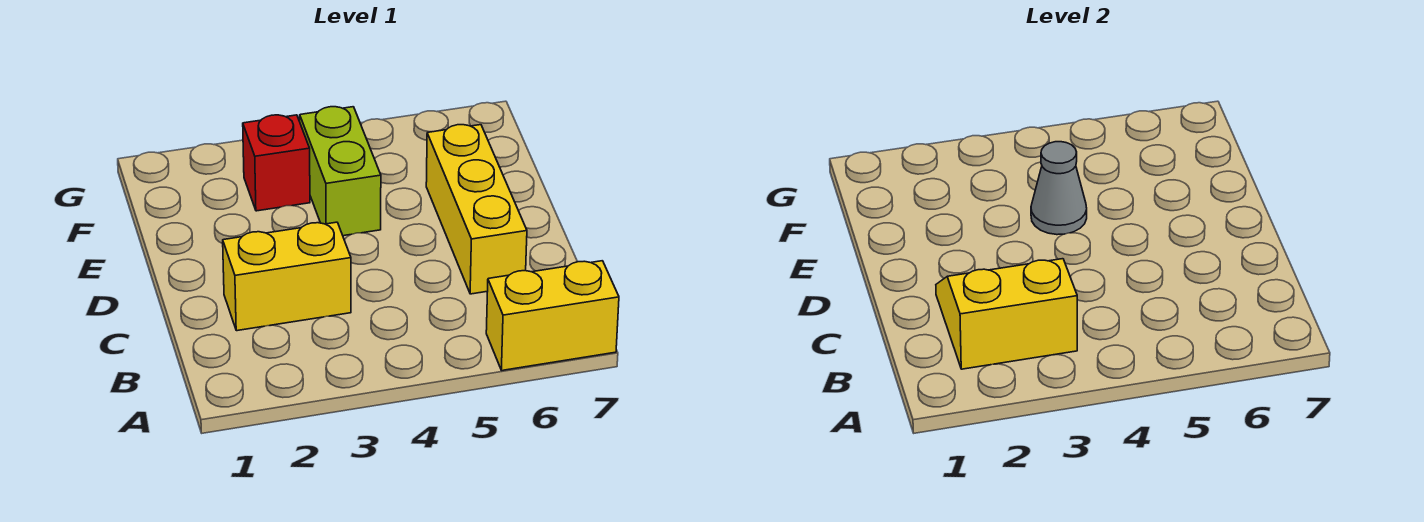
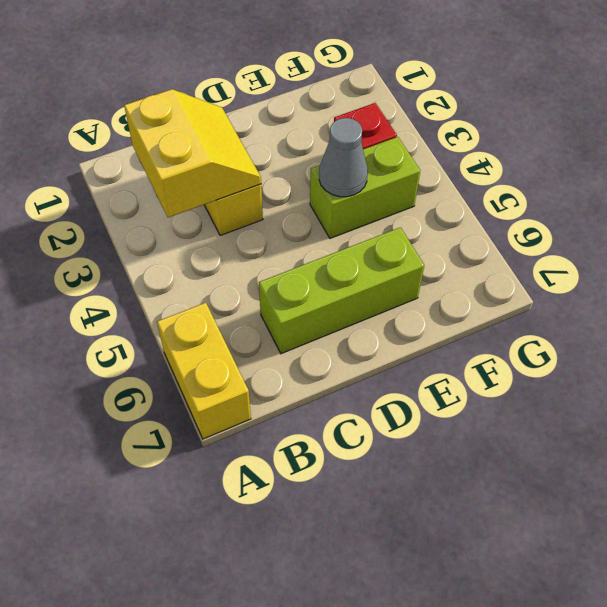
yellow brick C6:E6 level 1 -> lime brick C6:E6 level 1

